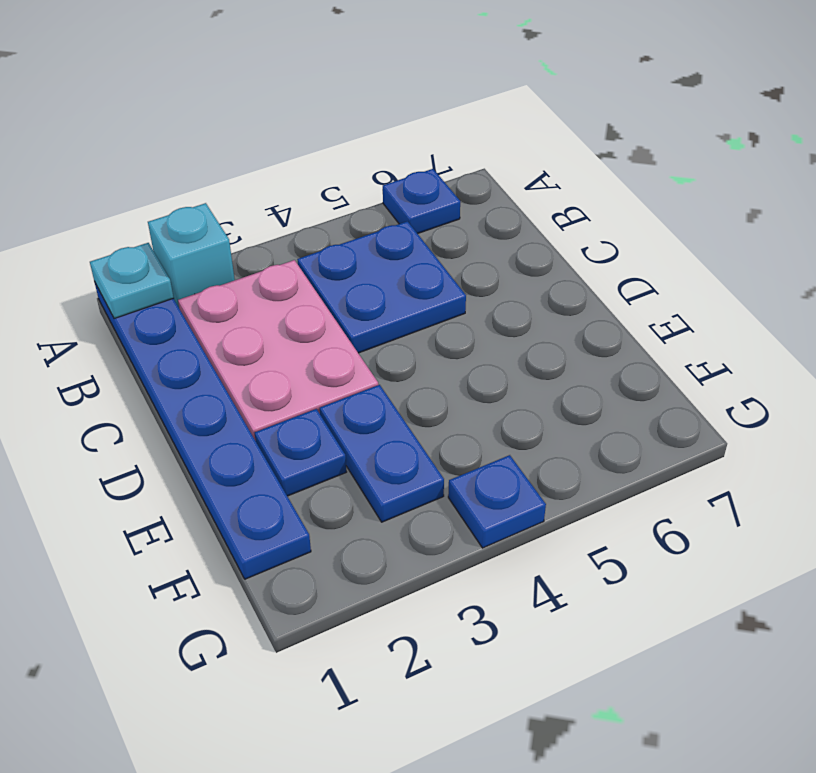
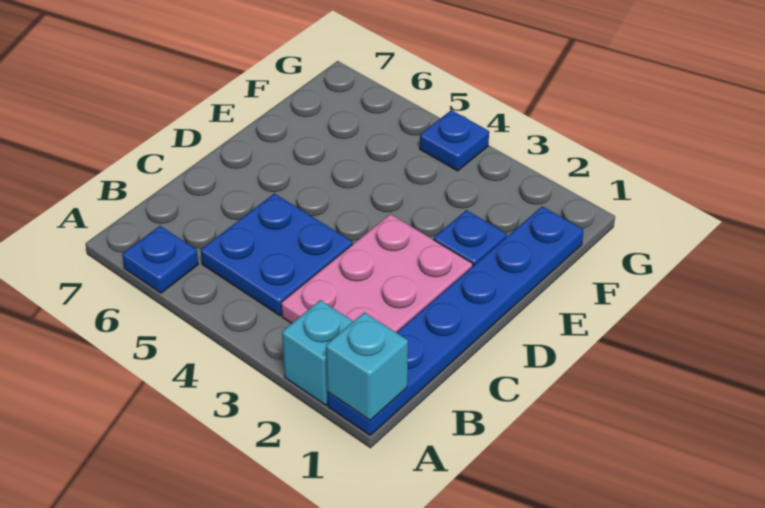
cyan plate A1 level 2 -> cyan brick A1 level 2
blue plate E3:F3 level 1 -> none

